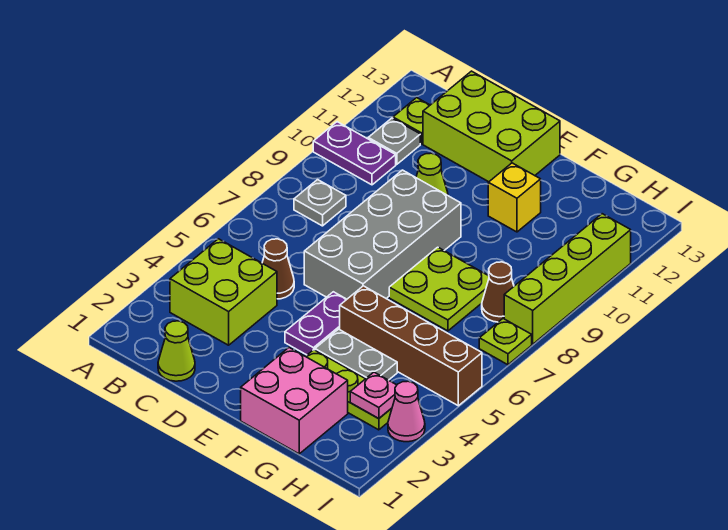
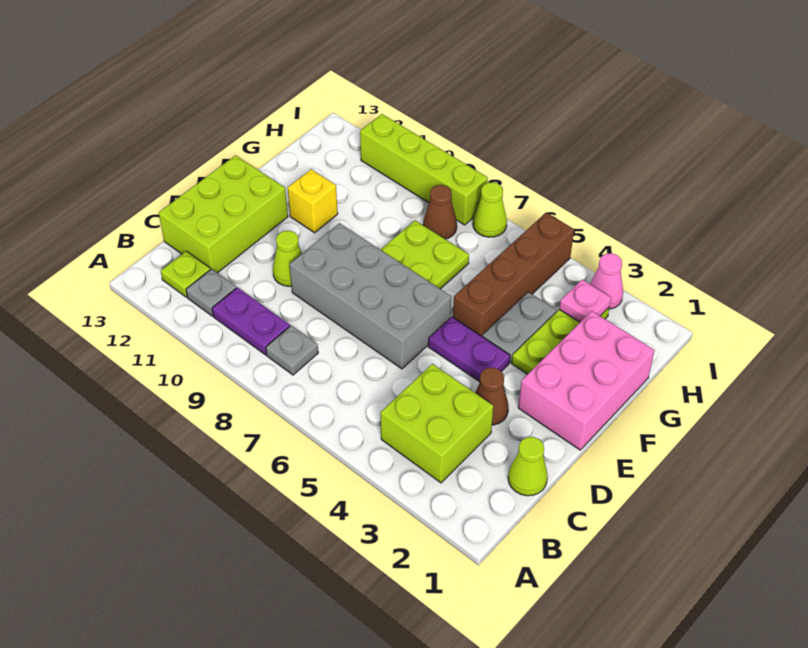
purple plate A10:B10 level 1 -> purple plate B9:B10 level 1
brown cone C5 level 1 -> brown cone D3 level 1
pink brick F1:G2 level 1 -> pink brick E1:G2 level 1
lime plate I7 level 1 -> lime cone I7 level 1

